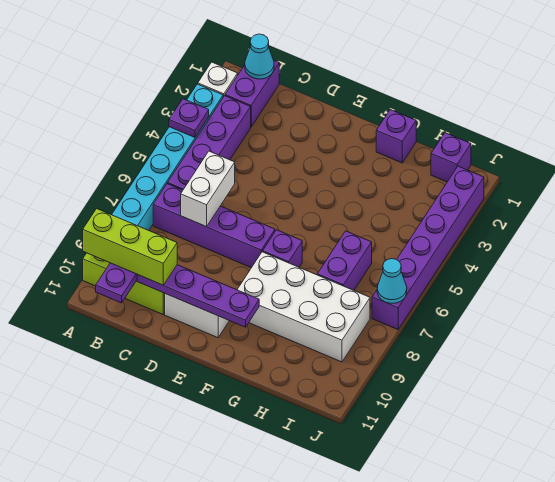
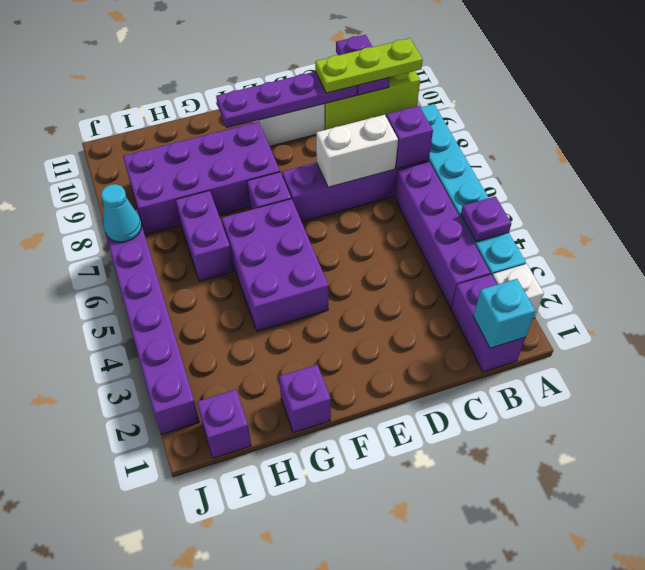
lime brick A10:C10 level 3 -> lime plate A10:C10 level 3
cyan cone B1 level 2 -> cyan brick B1 level 2
none -> purple brick B7 level 2
white brick C6:C7 level 2 -> white brick C7:D7 level 2
none -> purple brick F4:G6 level 1
white brick F8:I9 level 1 -> purple brick F8:I9 level 1

